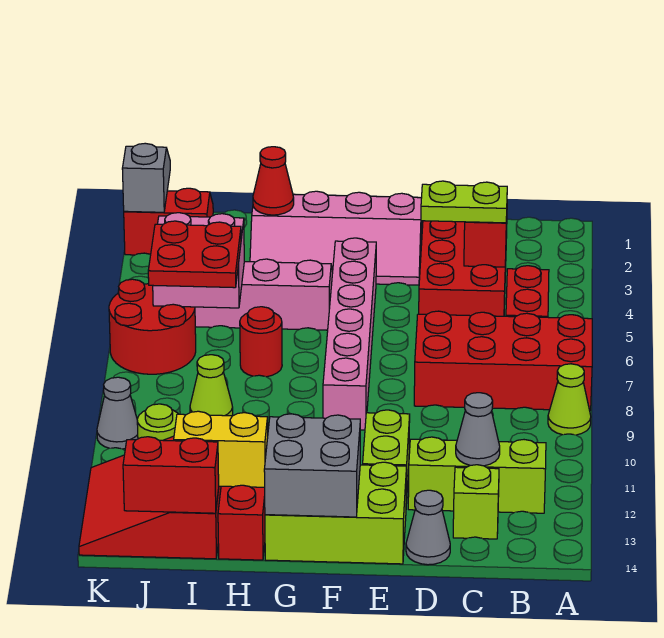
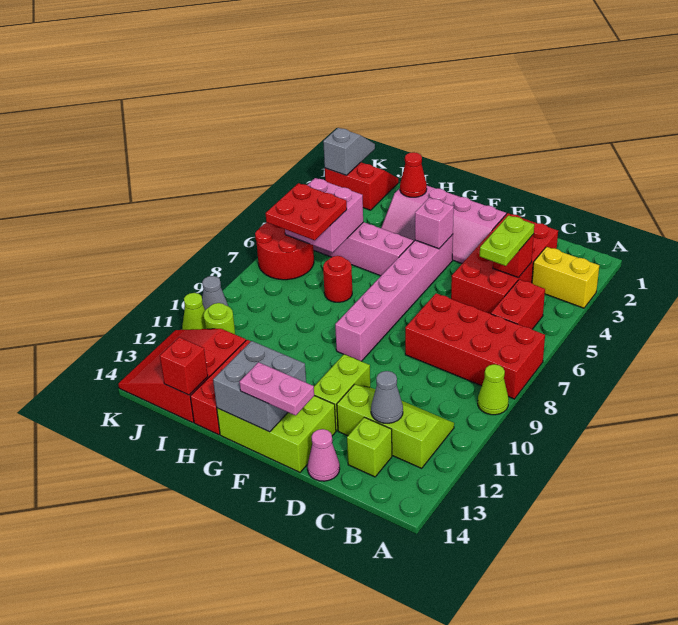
lime plate C4:D4 level 3 -> lime plate C4:C5 level 3
grey cone D14 level 1 -> pink cone D14 level 1
none -> pink plate E14:F14 level 3
none -> pink brick F4 level 2
yellow brick H13:I13 level 2 -> yellow brick A3:B3 level 1
lime cone I9 level 1 -> lime cone K11 level 1
red brick I14:J14 level 2 -> red brick I14 level 2

